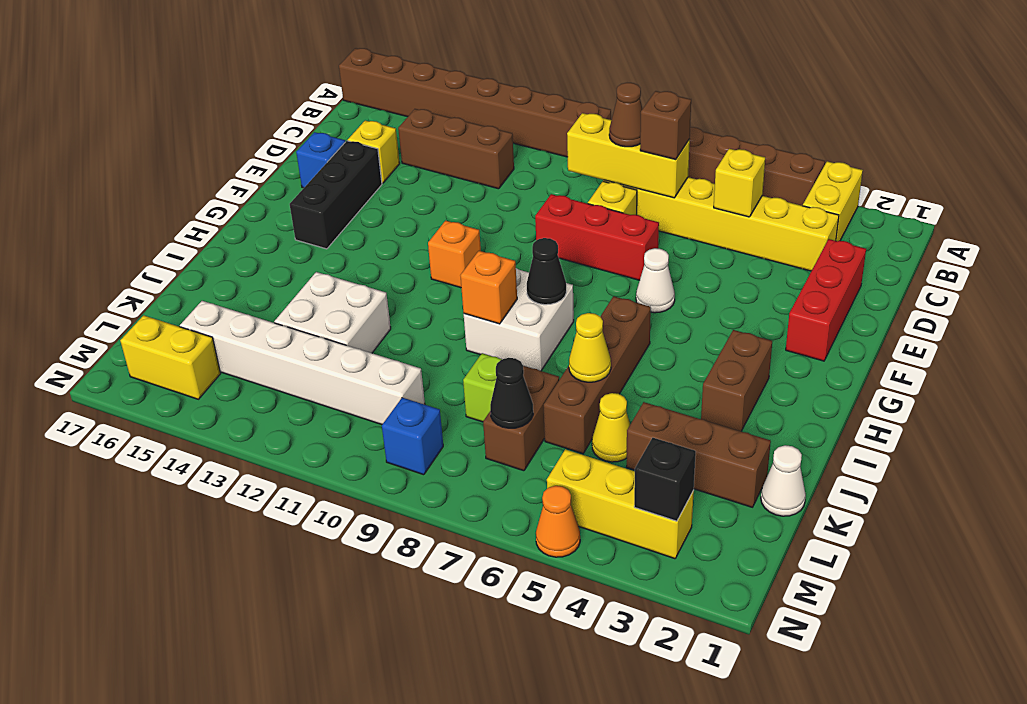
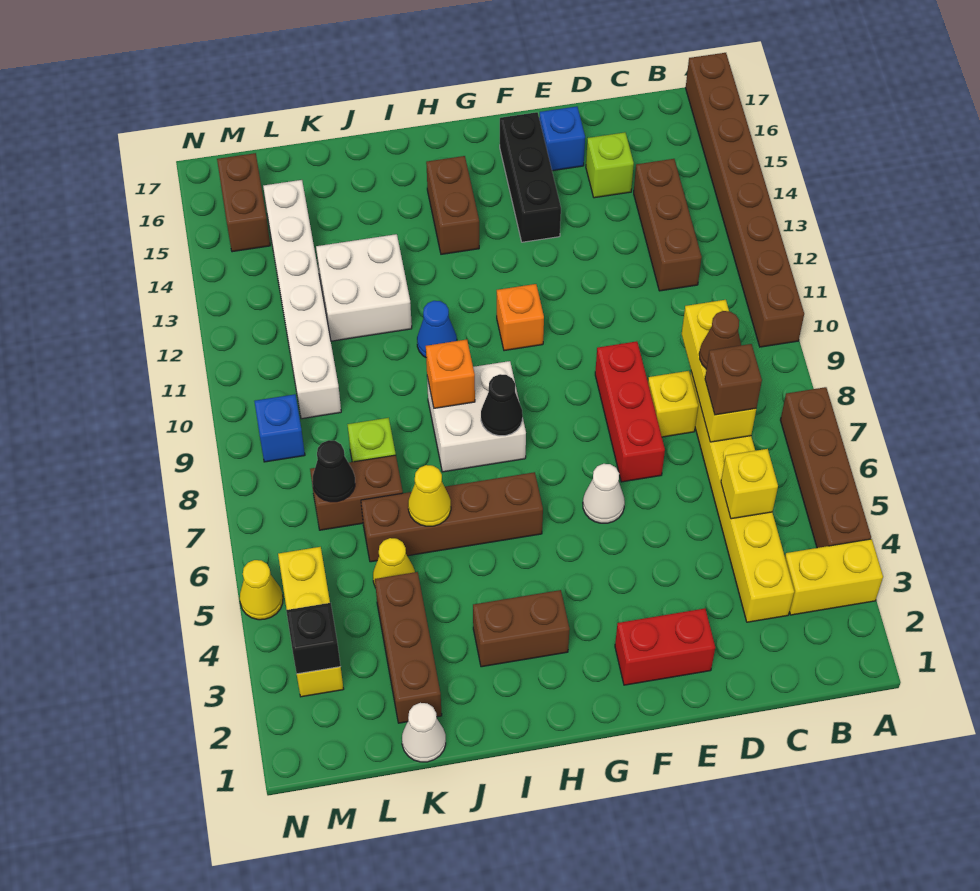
red brick D2:F2 level 1 -> red brick E2:F2 level 1
yellow brick D15 level 1 -> lime brick D15 level 1
black brick E15:G15 level 1 -> black brick F14:F16 level 1
none -> brown brick H14:H15 level 1
none -> blue cone I11 level 1
yellow brick M15:M16 level 1 -> brown brick M15:M16 level 1
orange cone N5 level 1 -> yellow cone N5 level 1

